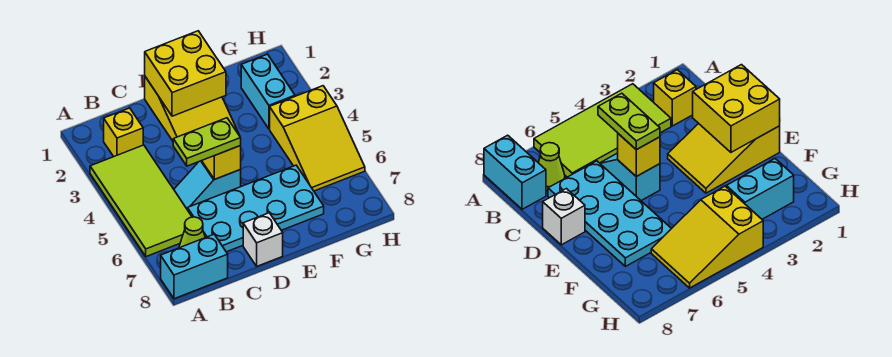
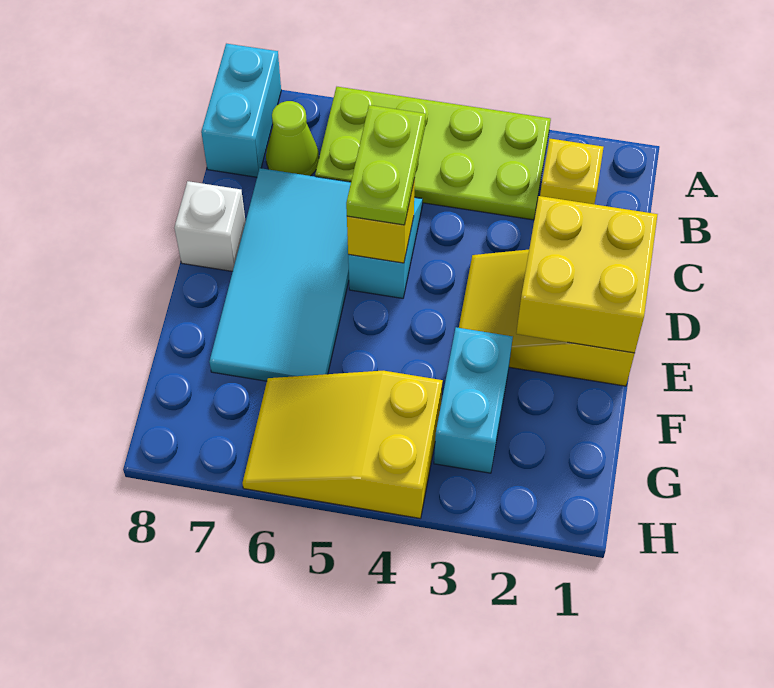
lime tile A3:B6 level 1 -> lime plate A3:B6 level 1
cyan plate C6:F7 level 1 -> cyan tile C6:F7 level 1
cyan brick G2:G3 level 1 -> cyan brick F3:G3 level 1

